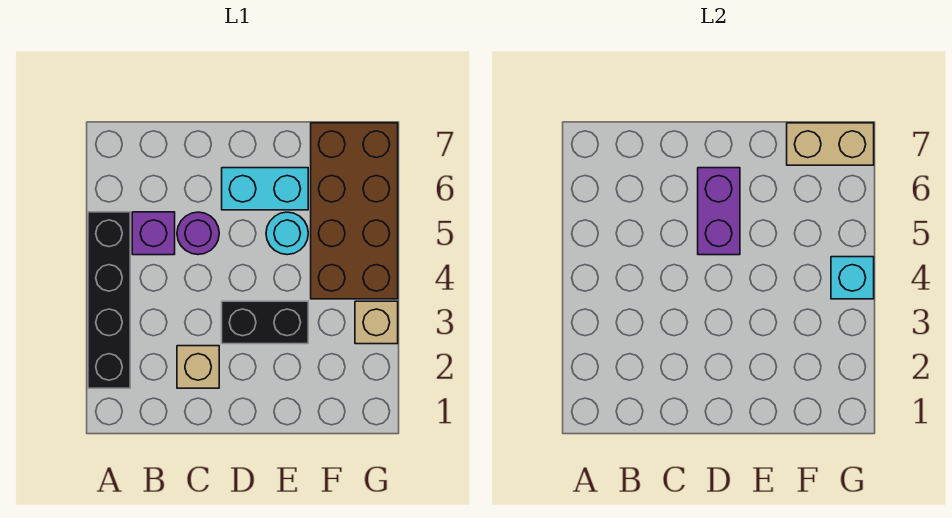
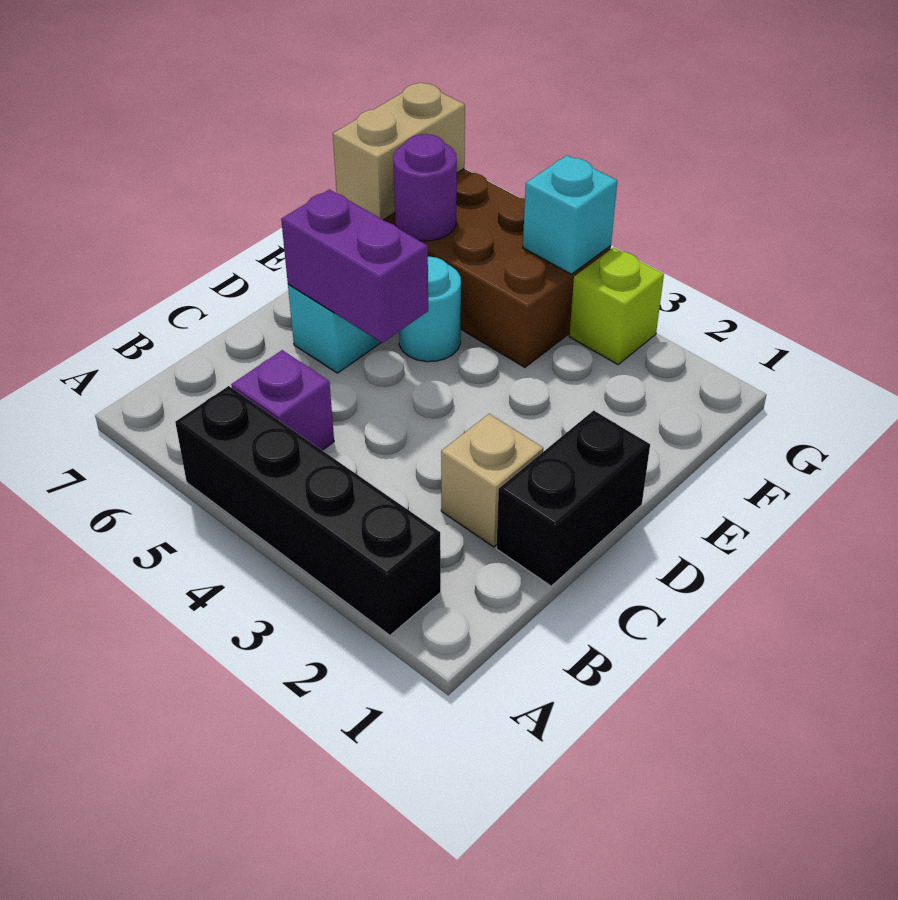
purple round brick C5 level 1 -> purple round brick F6 level 2
black brick D3:E3 level 1 -> black brick C1:D1 level 1
tan brick G3 level 1 -> lime brick G3 level 1

